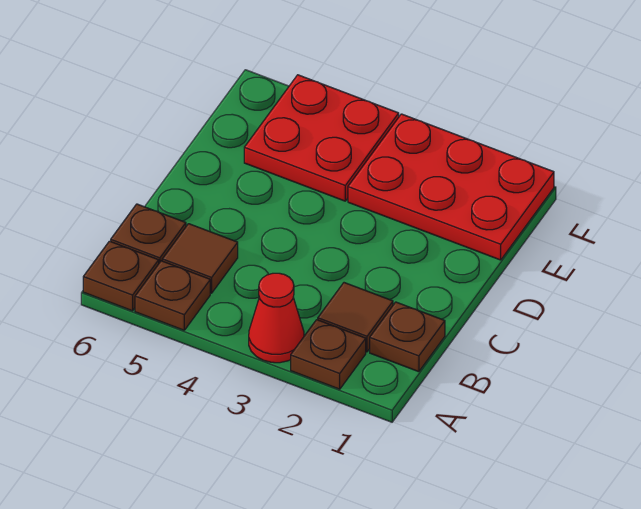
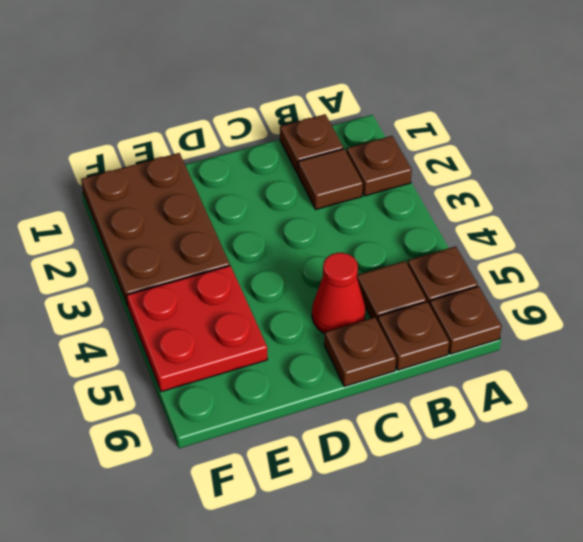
red cone A3 level 1 -> red cone C5 level 1
none -> brown plate C6 level 1
red plate E1:F3 level 1 -> brown plate E1:F3 level 1

